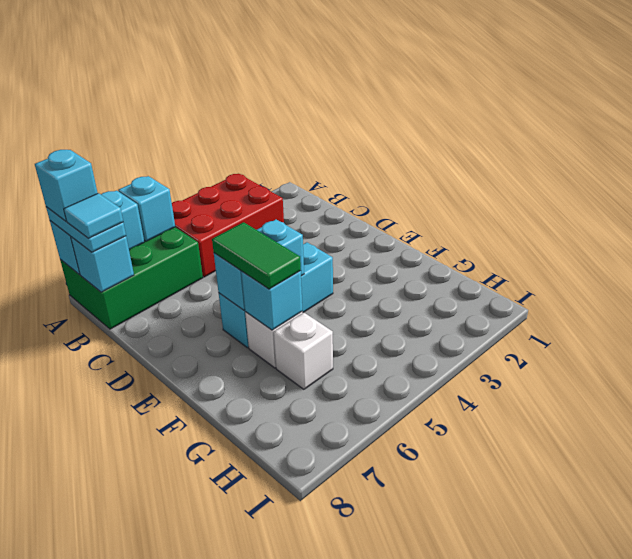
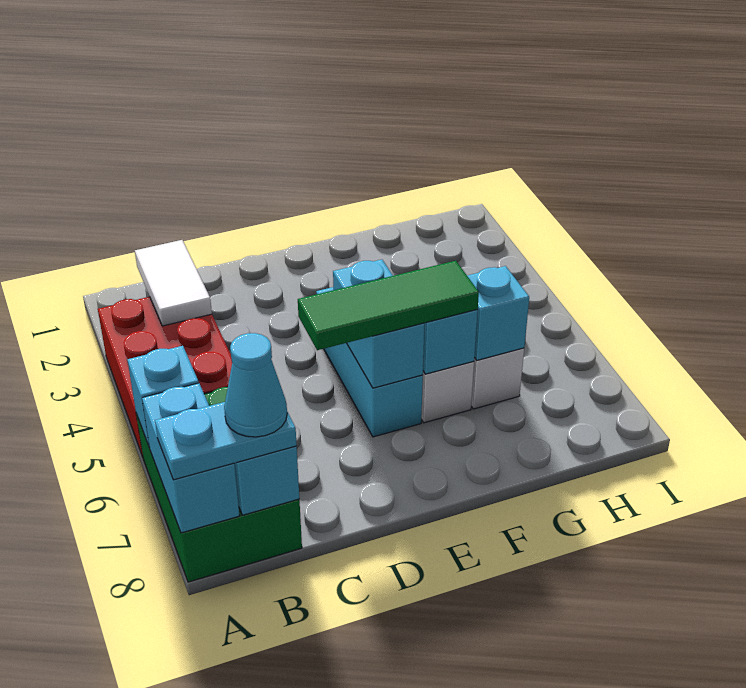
cyan brick A8 level 4 -> cyan brick G6 level 2
none -> white tile B2:B3 level 2
cyan tile B8 level 4 -> cyan cone B8 level 4
green tile E6:F6 level 3 -> green tile D6:F6 level 3

